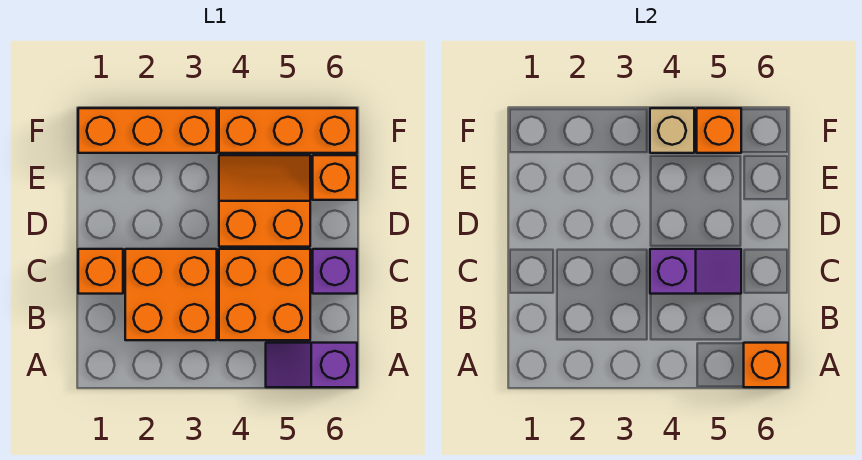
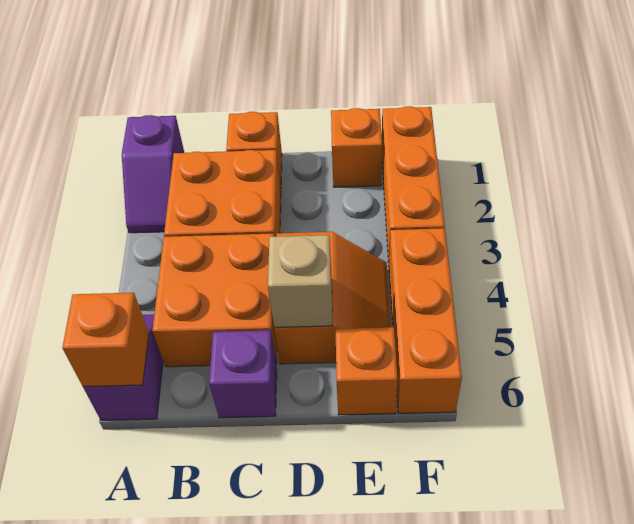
purple slope C4:C5 level 2 top 4 -> purple slope A1:A2 level 1 top 1
tan brick F4 level 2 -> tan brick D5 level 2
orange brick F5 level 2 -> orange brick E1 level 1

